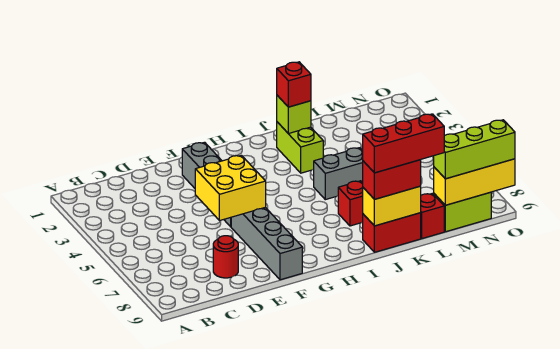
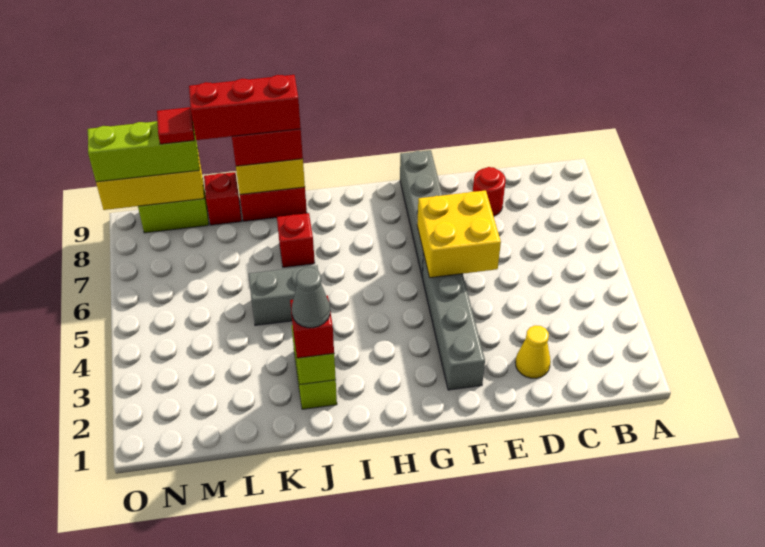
none -> yellow cone D2 level 1
none -> grey cone J2 level 4
none -> red tile M9 level 4

